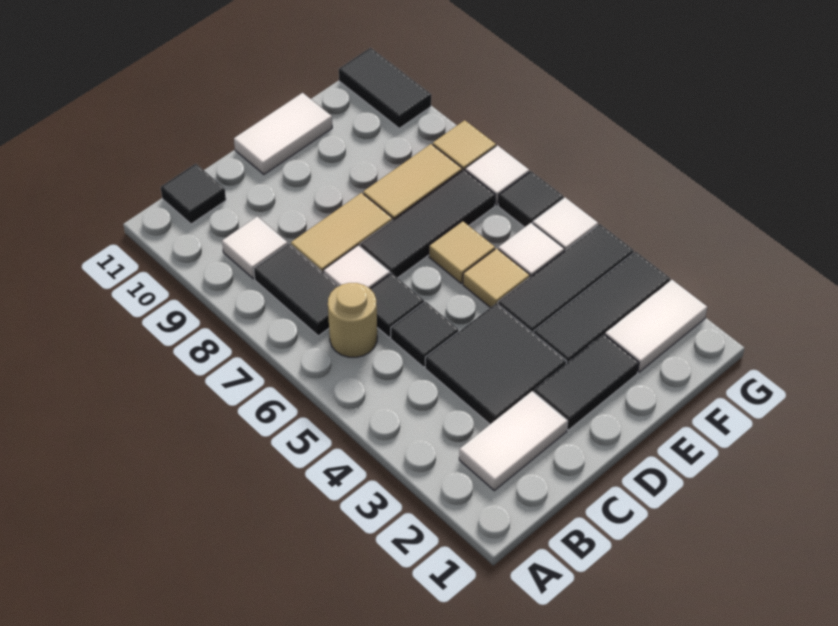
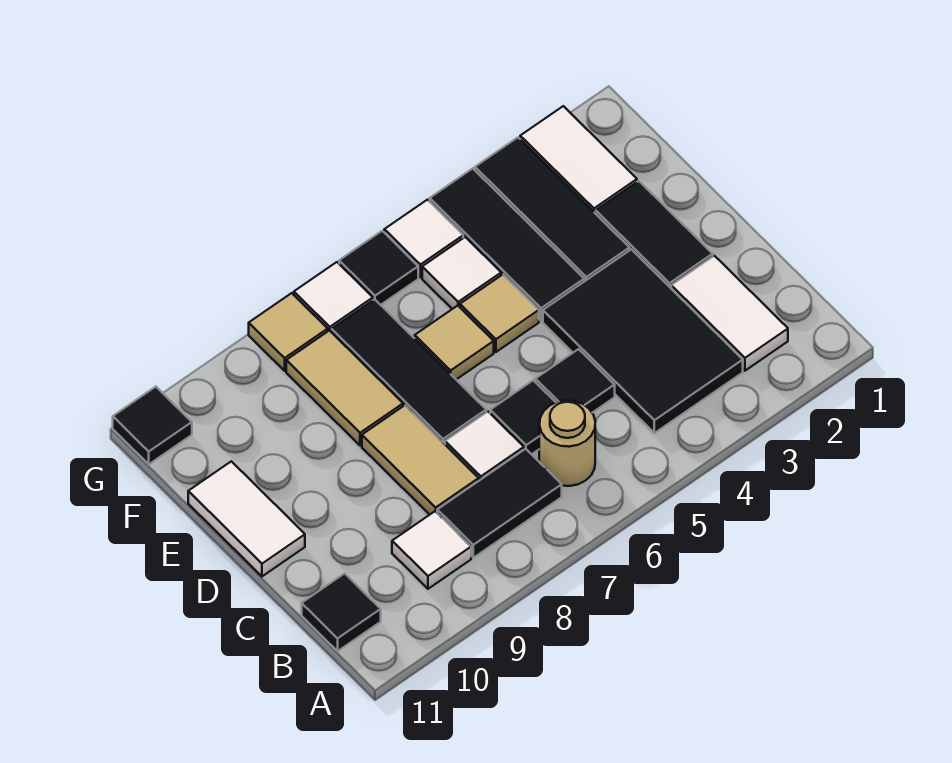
black tile C3:D4 level 1 -> black tile B3:D4 level 1
black tile G10:G11 level 1 -> black tile G11 level 1

